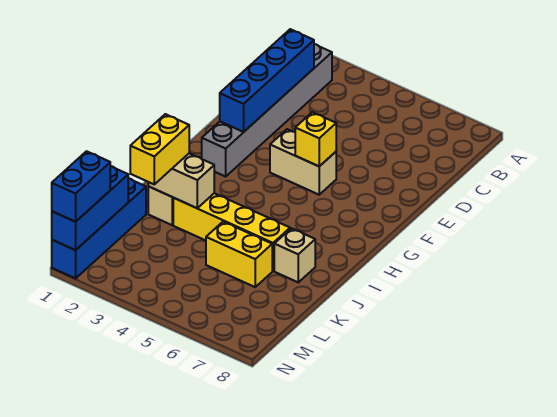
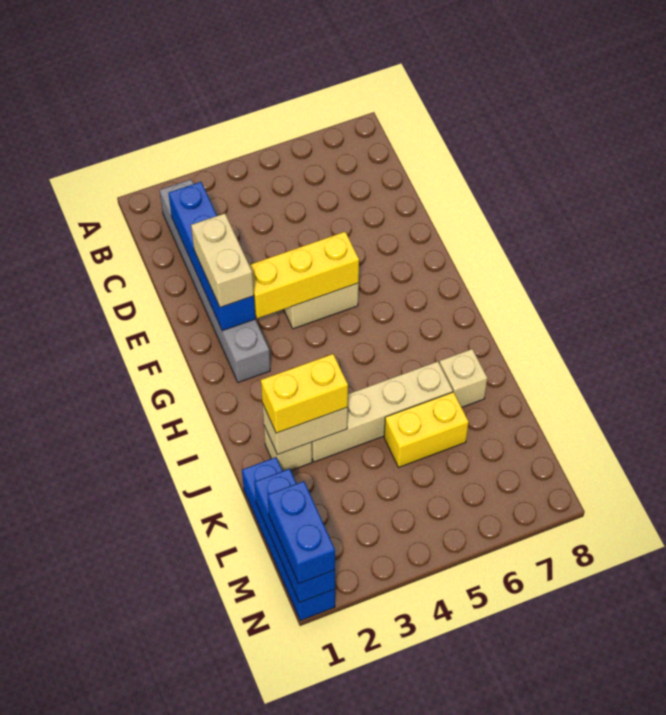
none -> tan brick E2:F2 level 3
yellow brick F5 level 2 -> yellow brick F3:F5 level 2
yellow brick J2:K2 level 3 -> yellow brick J2:J3 level 3
yellow brick J3:J6 level 1 -> tan brick J3:J6 level 1

